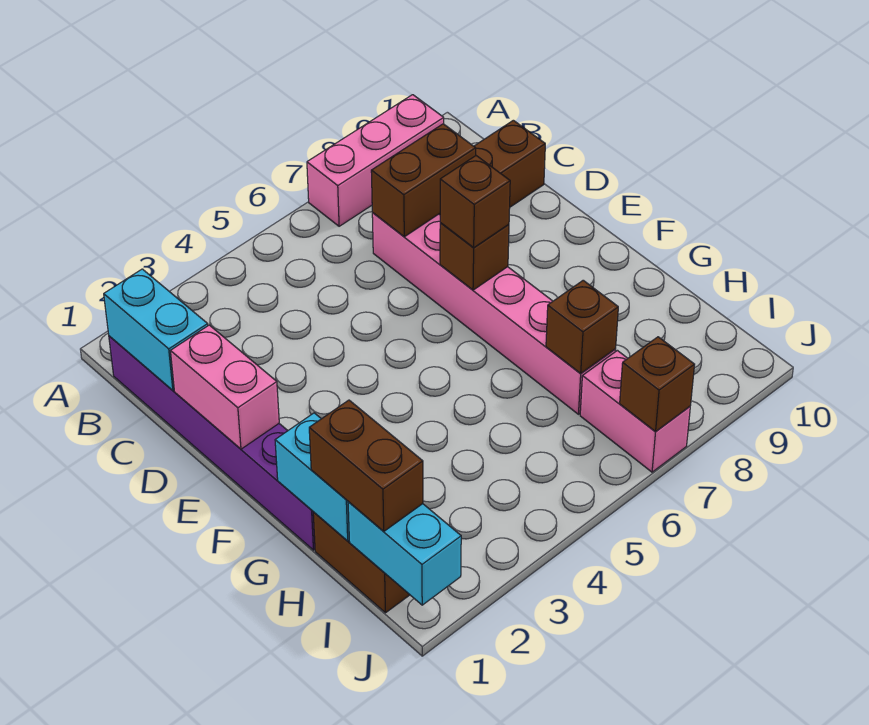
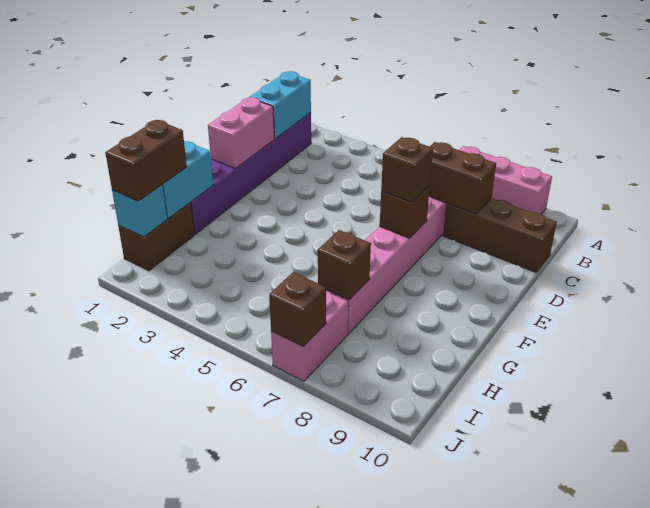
cyan brick I1:J1 level 2 -> cyan brick I1 level 2

